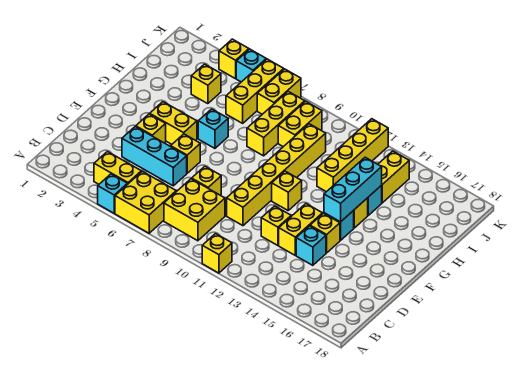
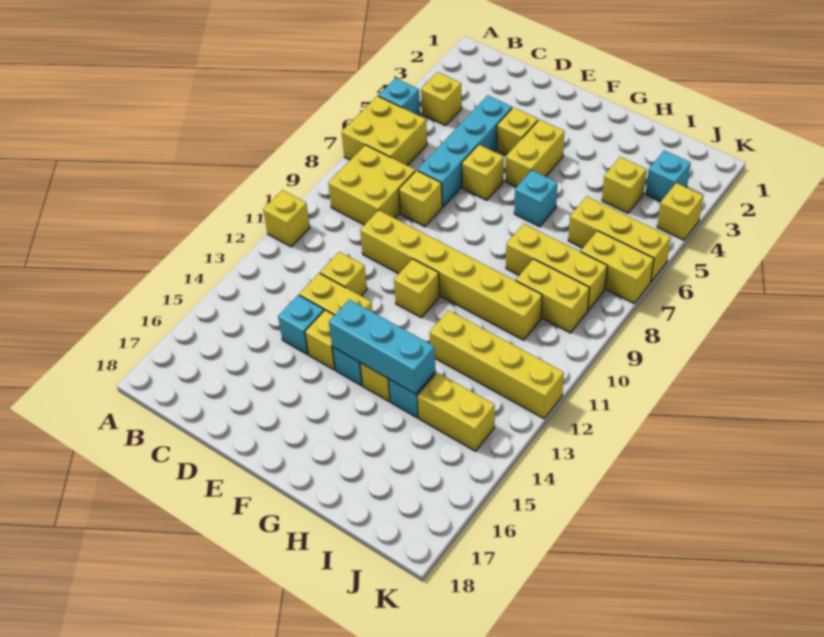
yellow brick B4:B5 level 1 -> yellow brick B4 level 1
cyan brick D4:D6 level 1 -> cyan brick D4:D7 level 1
cyan brick K5 level 1 -> cyan brick J3 level 1

